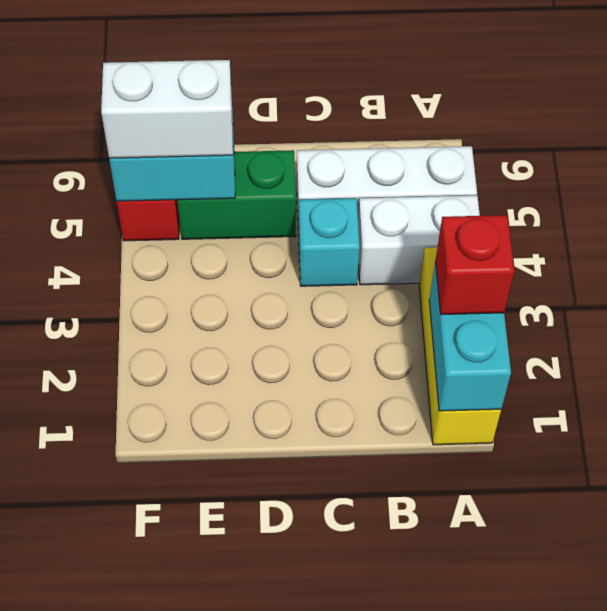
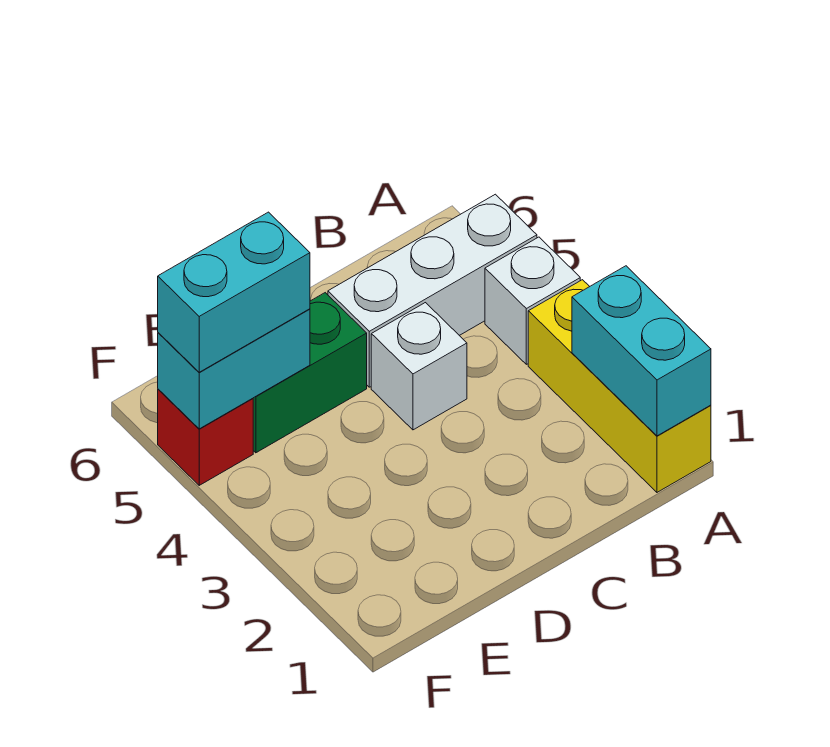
red brick A2 level 3 -> none
white brick A4:B4 level 1 -> white brick A4 level 1
cyan brick C4 level 1 -> white brick C4 level 1
white brick E5:F5 level 3 -> cyan brick E5:F5 level 3

